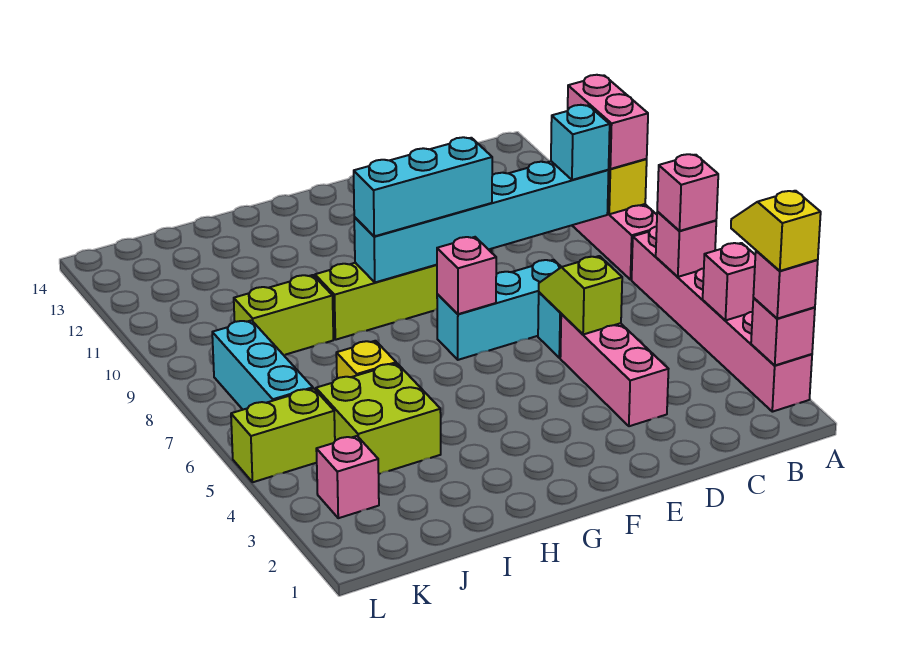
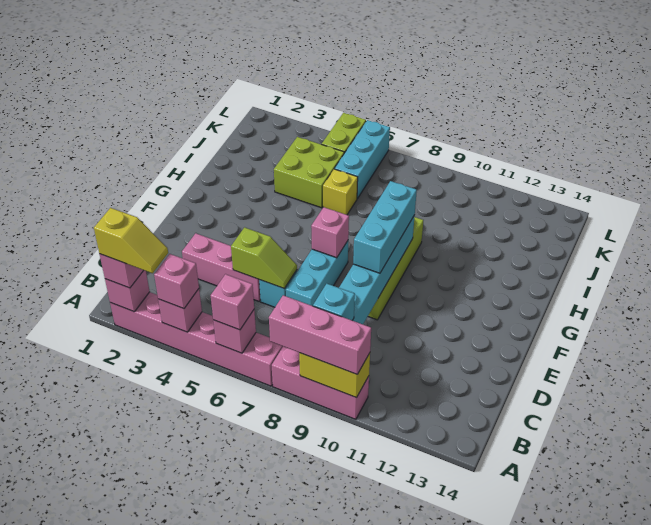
pink brick A9:A10 level 3 -> pink brick A8:A10 level 3
lime brick I9:J9 level 1 -> none
pink brick K3 level 1 -> pink brick A4 level 3
cyan brick K6:K8 level 1 -> cyan brick J6:L6 level 1

